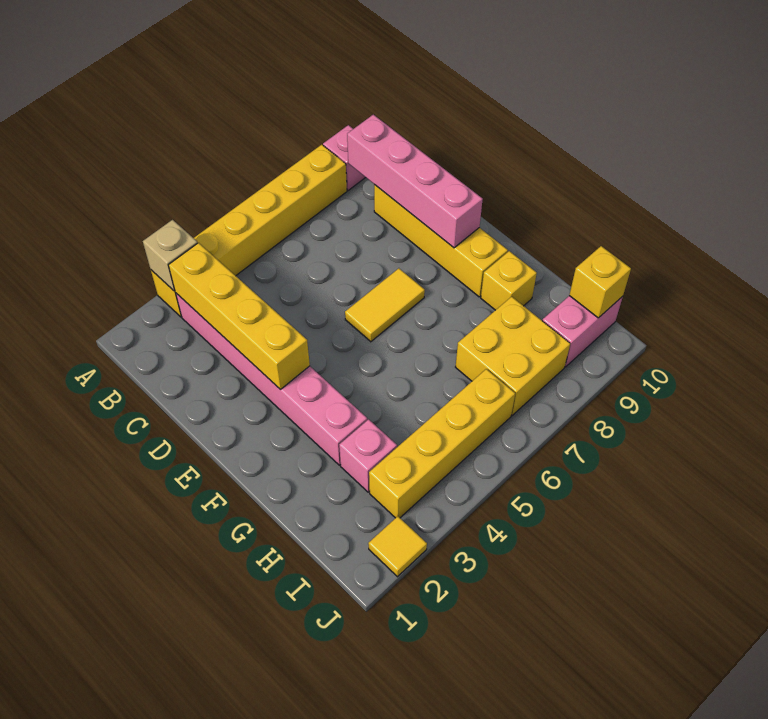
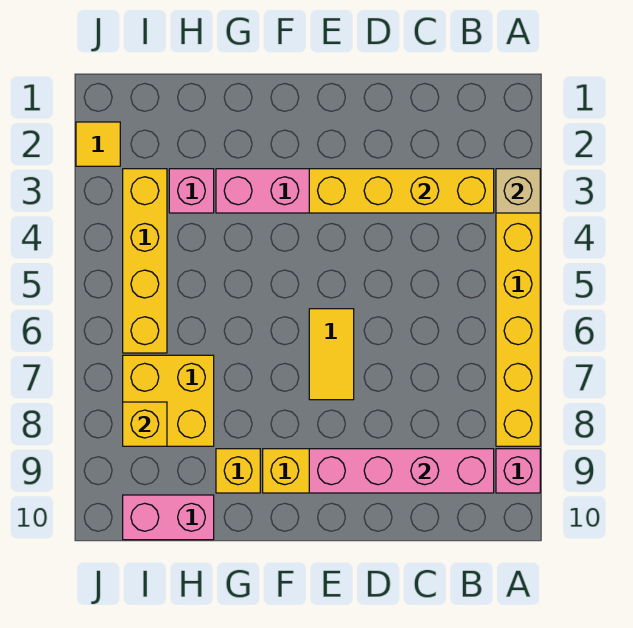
pink brick I9:I10 level 1 -> pink brick H10:I10 level 1
yellow brick I10 level 2 -> yellow brick I8 level 2

